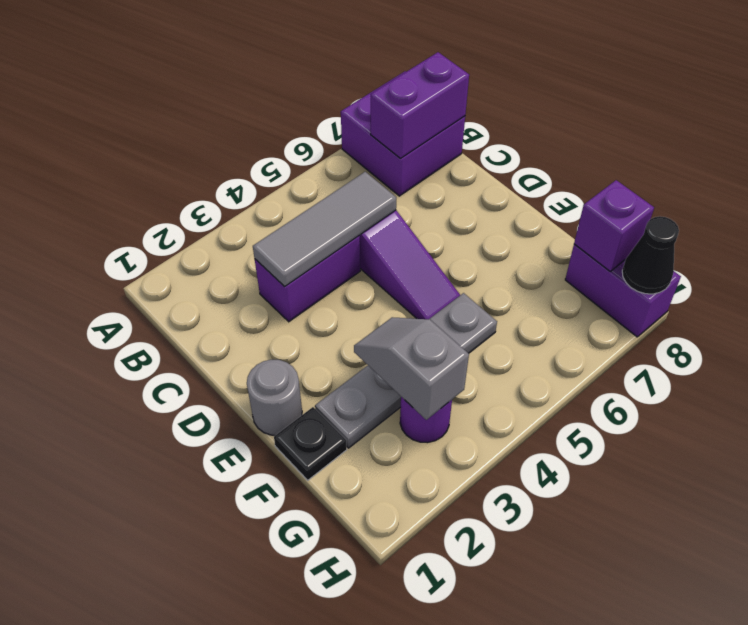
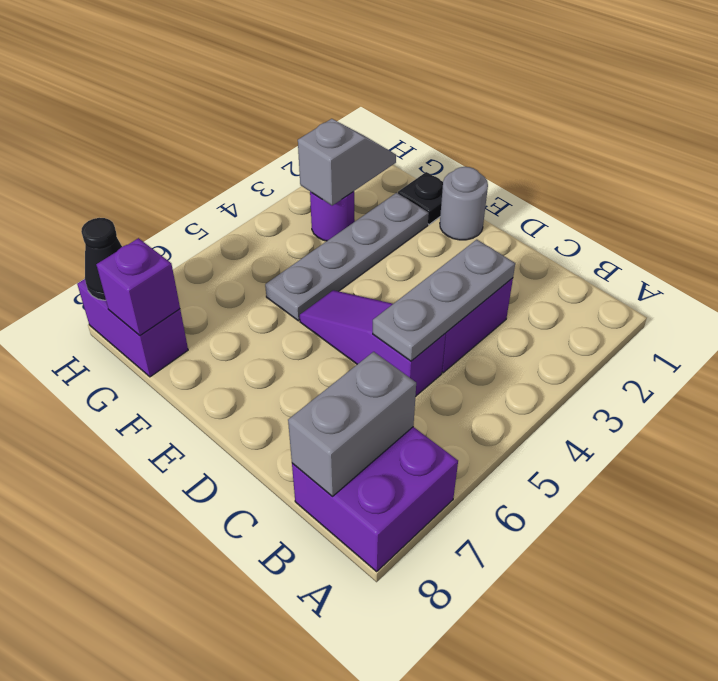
purple brick B7:B8 level 2 -> grey brick B7:B8 level 2
grey tile C3:C5 level 2 -> grey plate C3:C5 level 2
grey slope F3:G3 level 2 top G -> grey slope G2:G3 level 2 top 3

